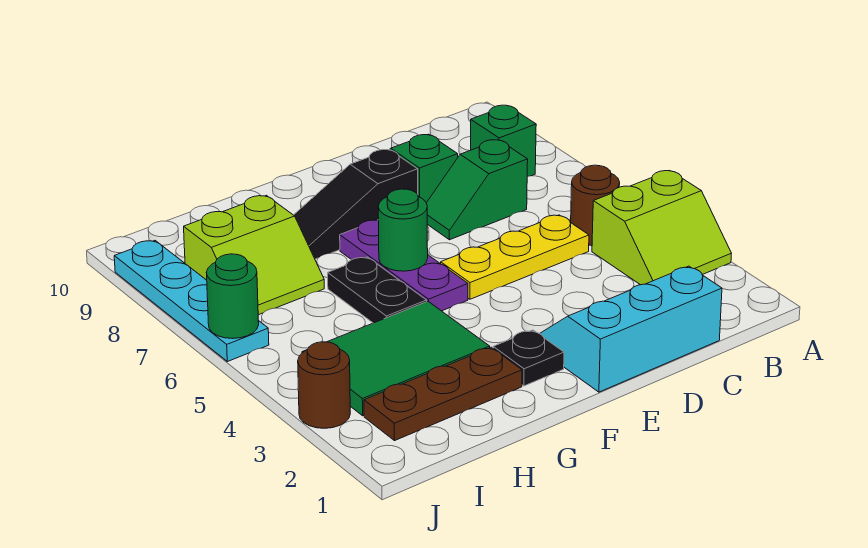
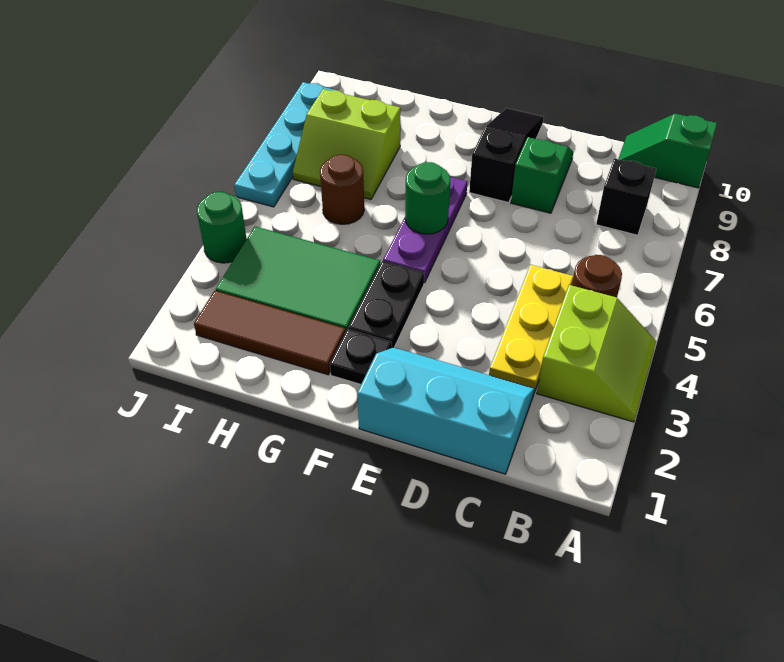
lime slope A3:B4 level 1 top 4 -> lime slope A3:B4 level 1 top B
green brick B8 level 1 -> black brick B8 level 1
yellow plate C5:E5 level 1 -> yellow plate C3:C5 level 1
green slope C7:D7 level 1 top C -> green slope A10:B10 level 1 top A
black slope E8:G8 level 1 top E -> black slope E8:E10 level 1 top 8
brown plate G2:I2 level 1 -> brown tile G2:I2 level 1
black plate G5:G6 level 1 -> black plate F3:F4 level 1
brown round brick J3 level 1 -> brown round brick H6 level 1
green round brick J6 level 2 -> green round brick J4 level 1

